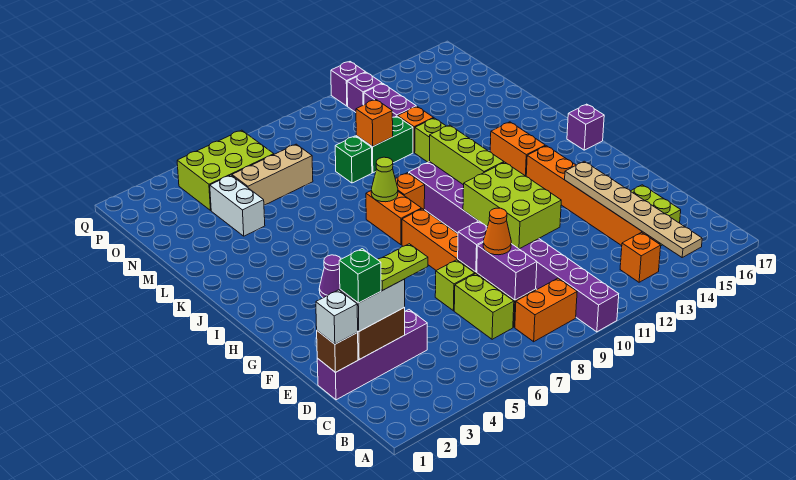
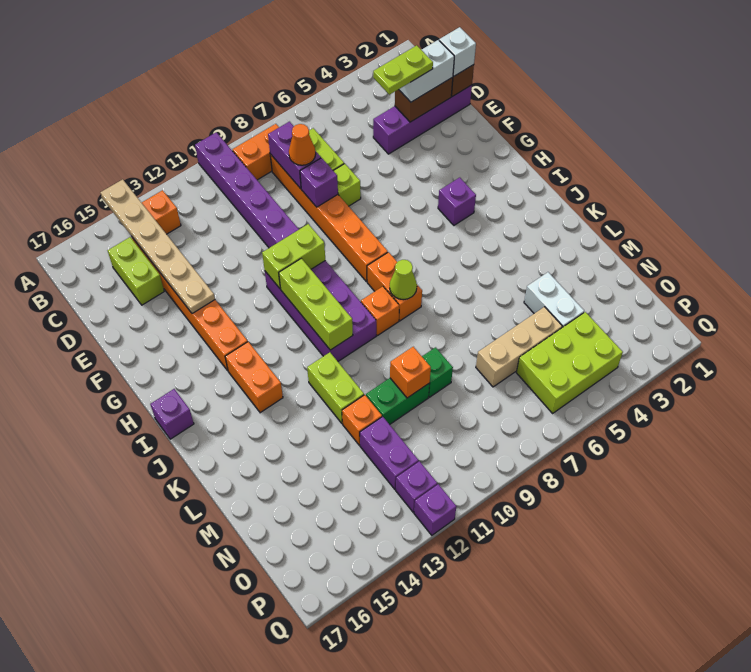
green brick D2 level 4 -> none
lime brick E10:G11 level 2 -> lime brick G10:G11 level 2
purple cone H4 level 1 -> purple brick H4 level 1

